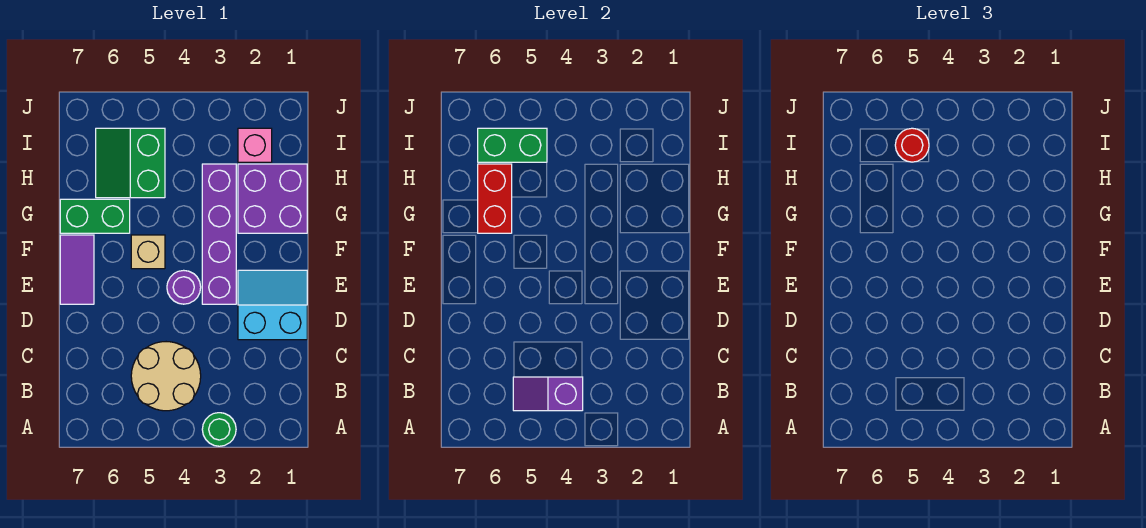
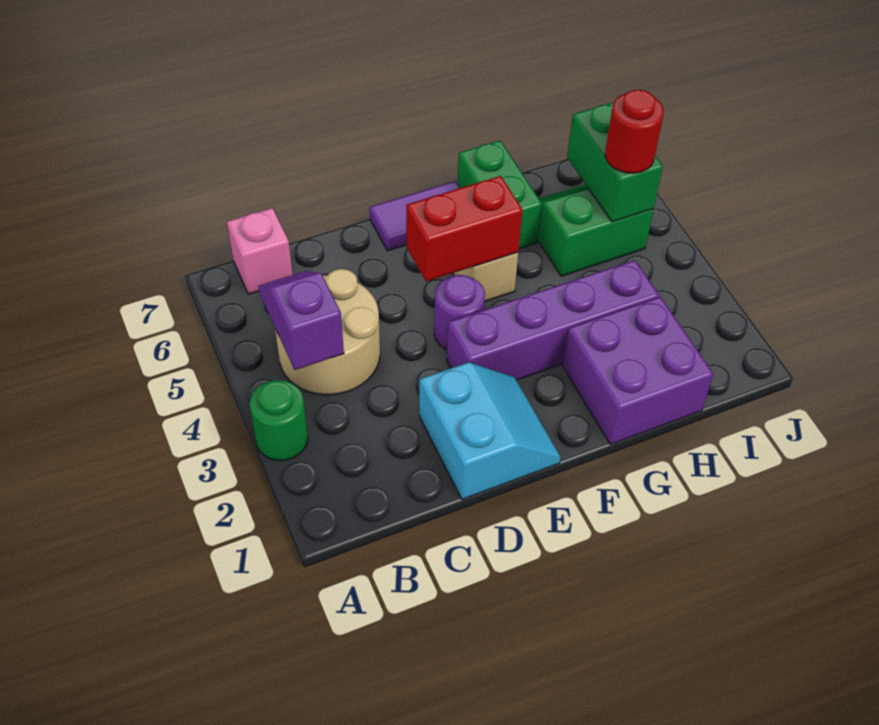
red brick G6:H6 level 2 -> red brick E5:F5 level 2
pink brick I2 level 1 -> pink brick B7 level 1

